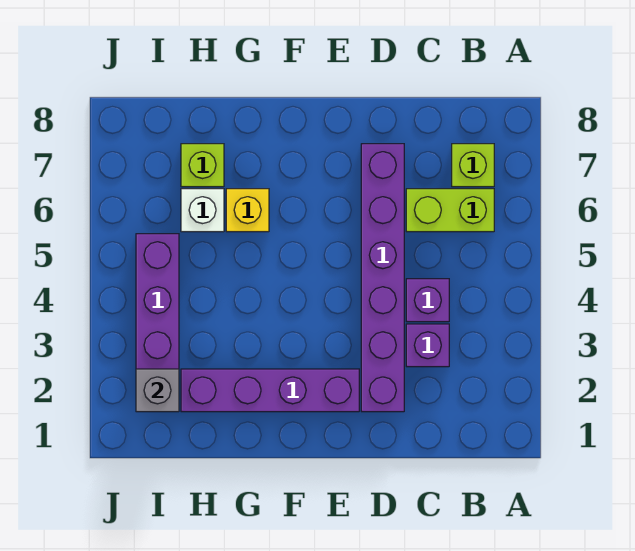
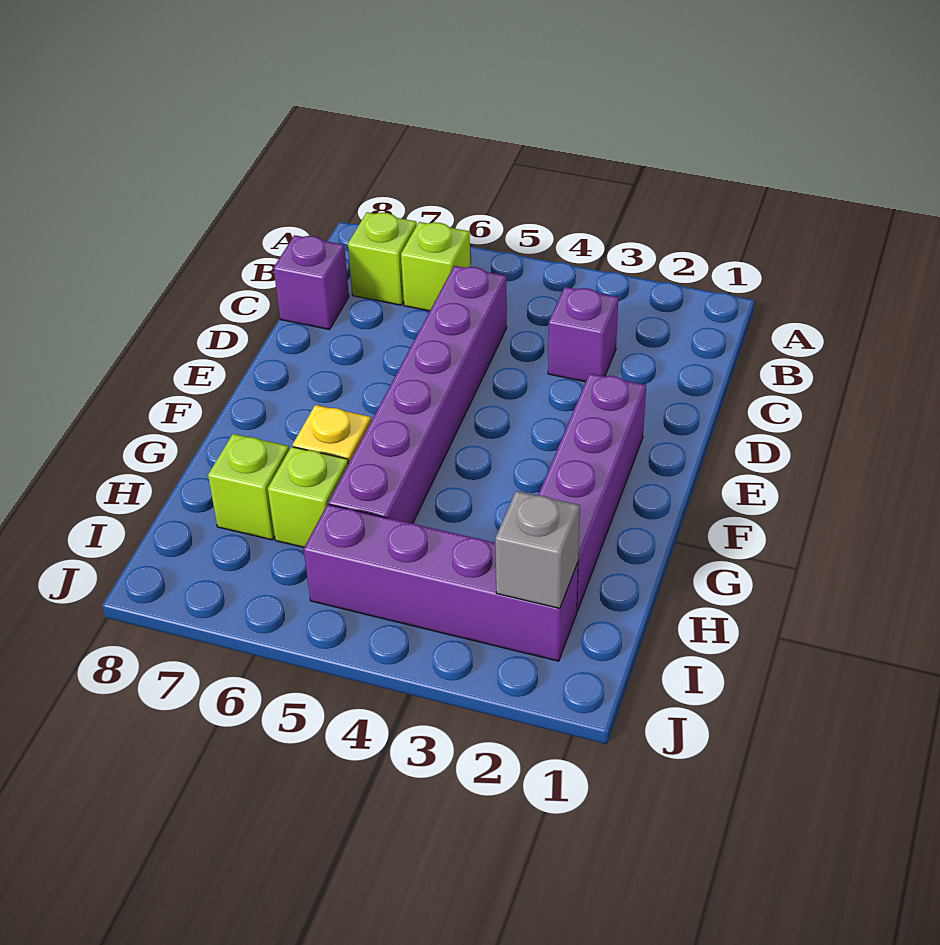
lime brick B6:C6 level 1 -> lime brick B6 level 1
purple brick C4 level 1 -> purple brick C8 level 1
purple brick D2:D7 level 1 -> purple brick C5:H5 level 1
white brick H6 level 1 -> lime brick H6 level 1

